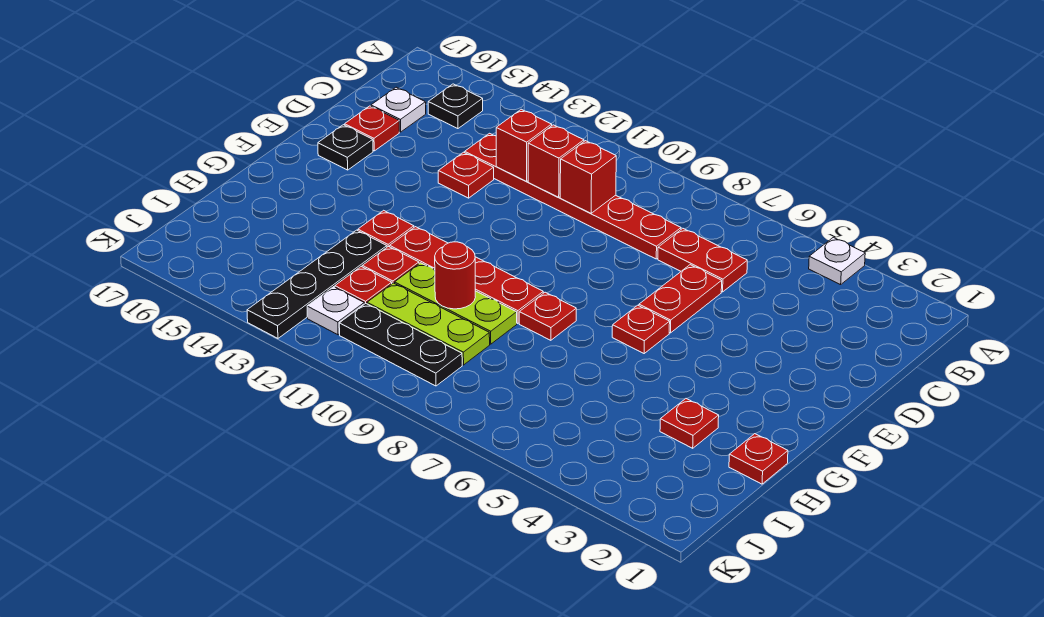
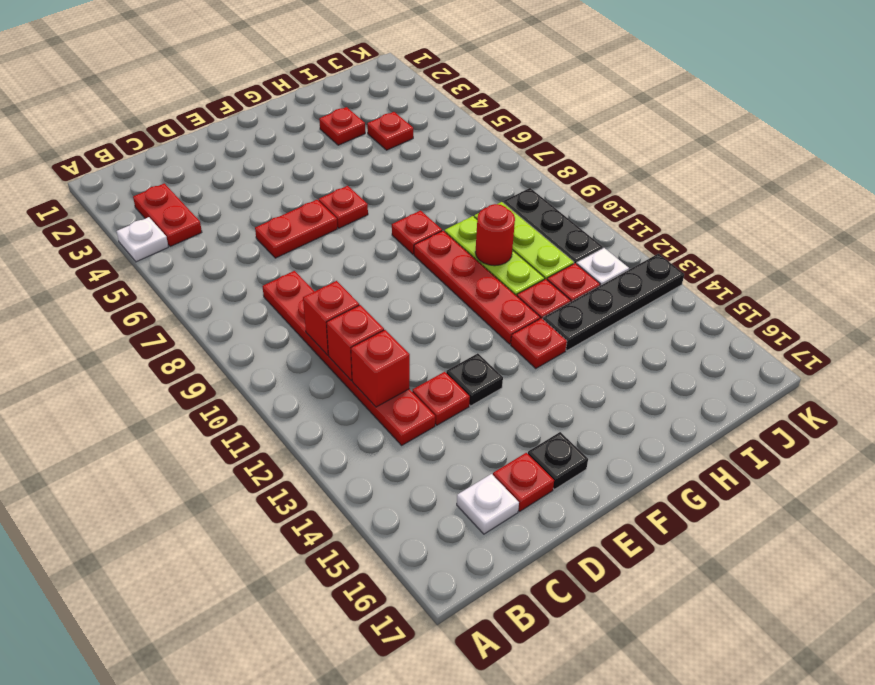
black plate B15 level 1 -> black plate E13 level 1
red plate C6:C7 level 1 -> red plate B3:B4 level 1
red plate H1 level 1 -> red plate I4 level 1

